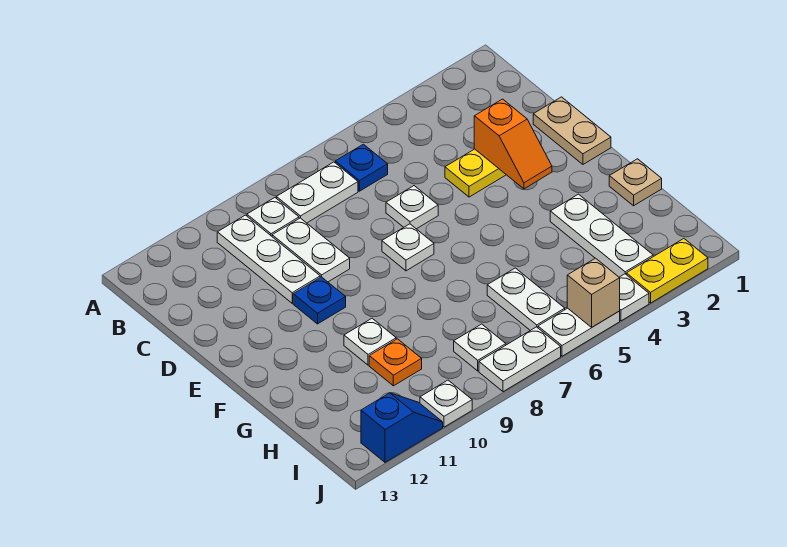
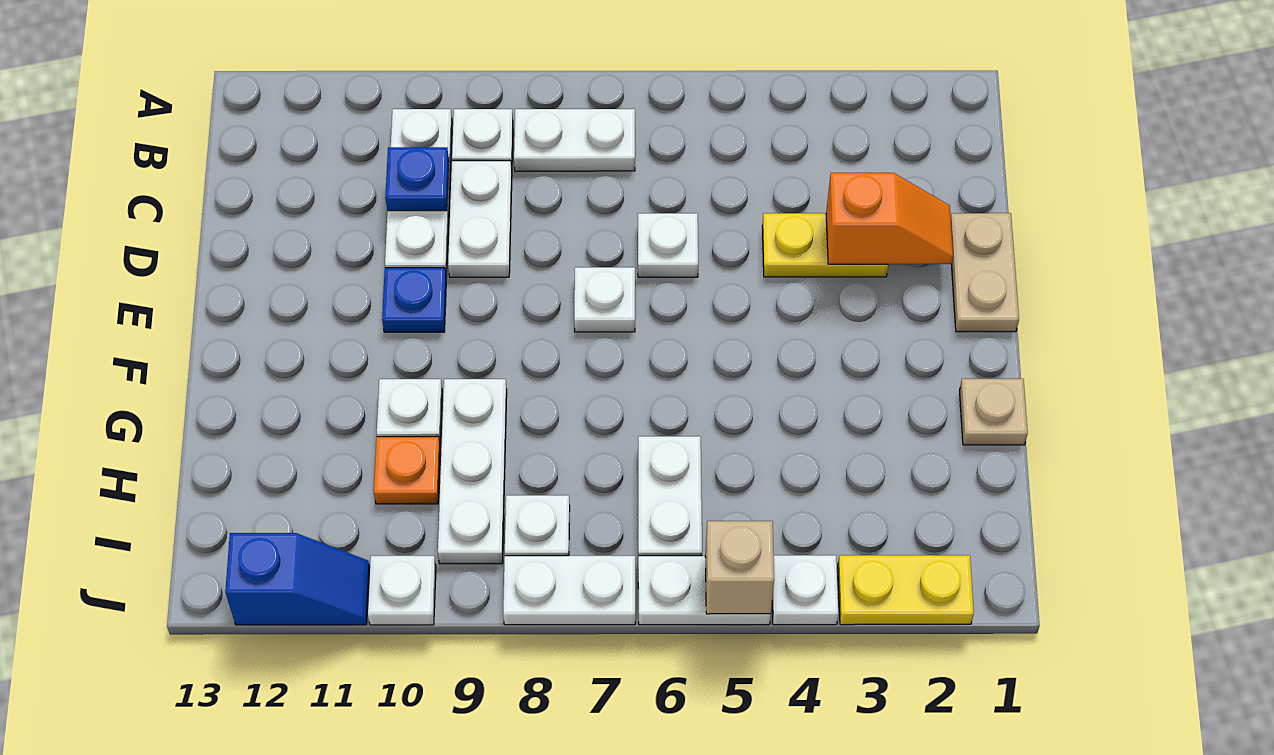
blue plate B6 level 1 -> blue plate C10 level 2
orange slope D3:E3 level 2 top D -> orange slope D2:D3 level 2 top 3
white plate G3:I3 level 1 -> white plate G9:I9 level 1

